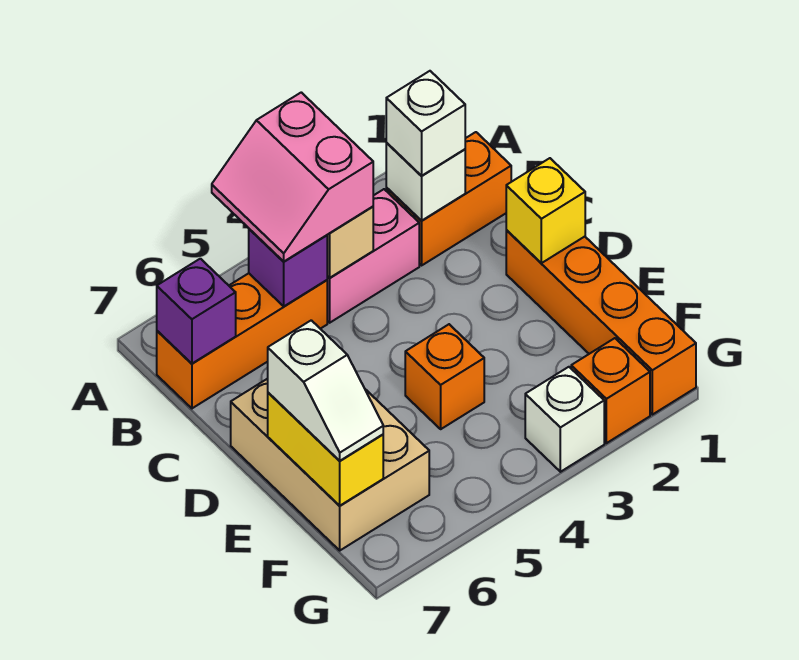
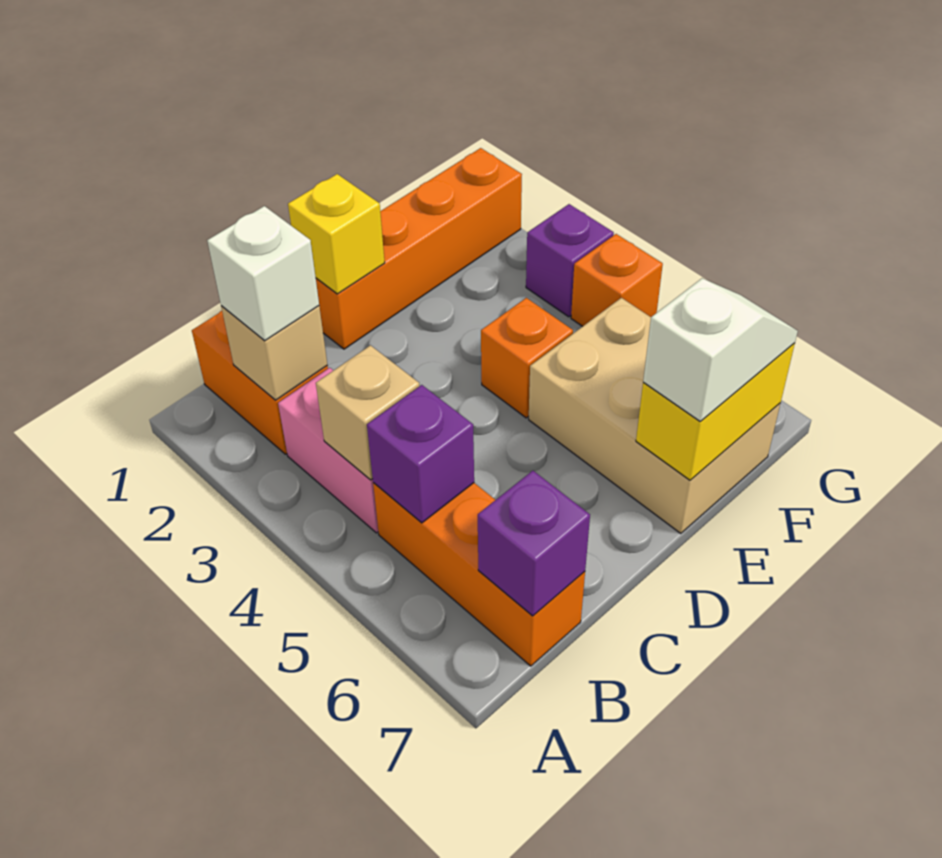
pink slope A4:B5 level 3 top 4 -> none
white brick B2 level 2 -> tan brick B2 level 2
tan brick D6:F7 level 1 -> tan brick E5:F7 level 1
orange brick G2 level 1 -> orange brick G4 level 1
white brick G3 level 1 -> purple brick G3 level 1

